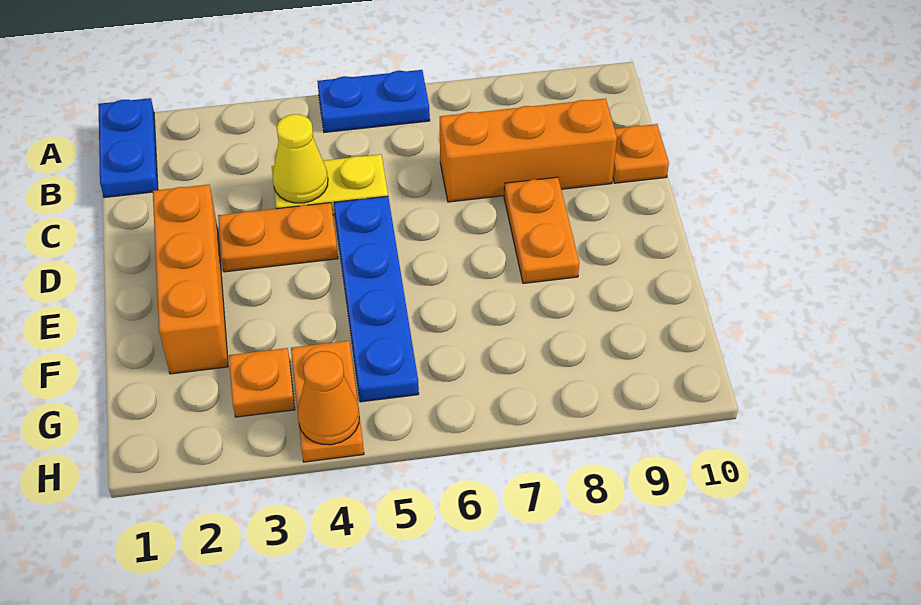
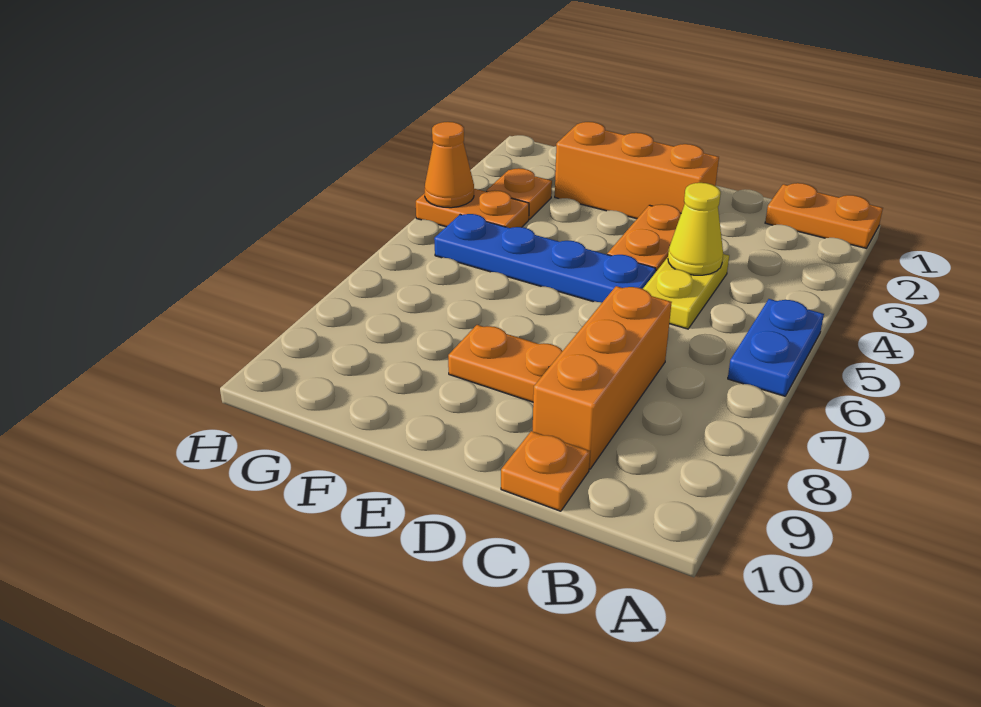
blue plate A1:B1 level 1 -> orange plate A1:B1 level 1

